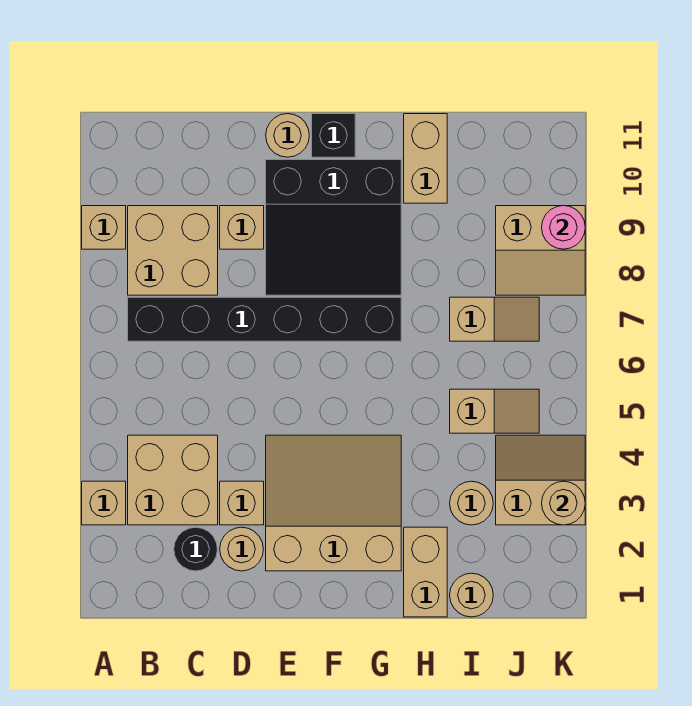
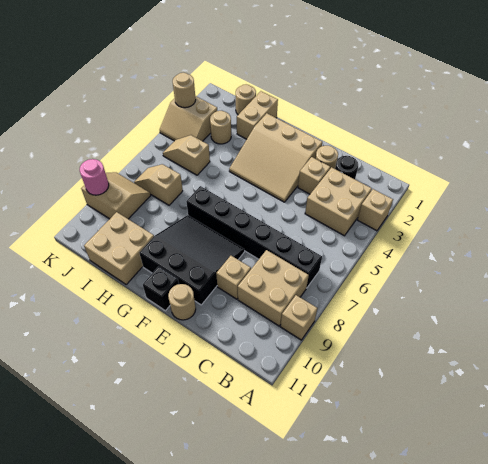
tan brick H10:H11 level 1 -> tan brick H10:I11 level 1

